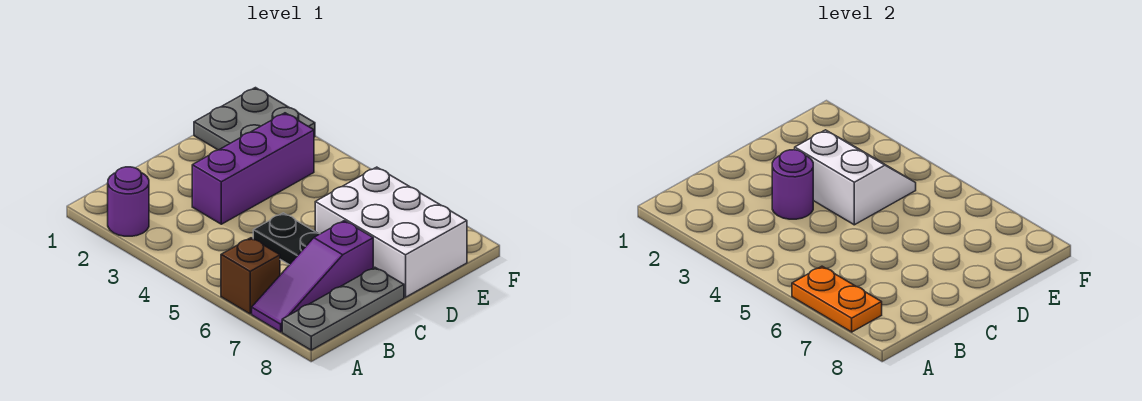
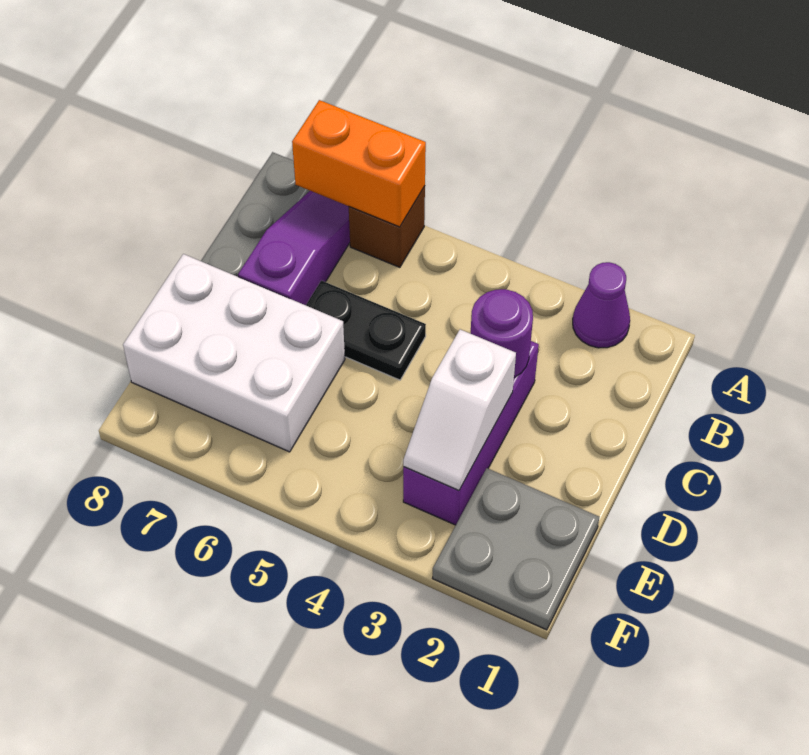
purple round brick A2 level 1 -> purple cone A2 level 1
orange plate A6:A7 level 2 -> orange brick A6:A7 level 2
white slope D3:E4 level 2 top D -> white slope D3:E3 level 2 top D

